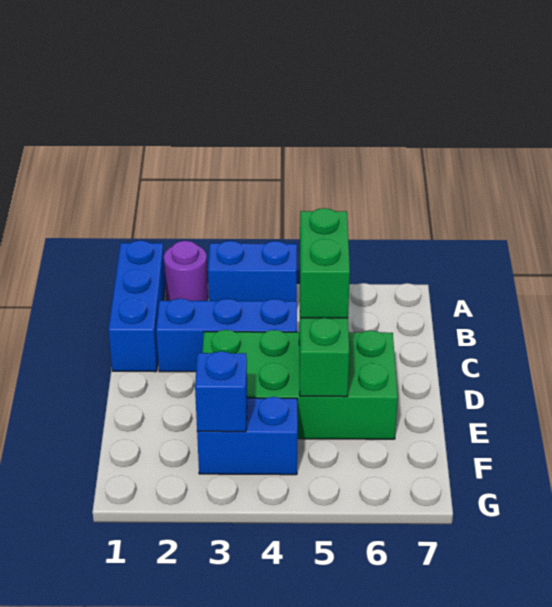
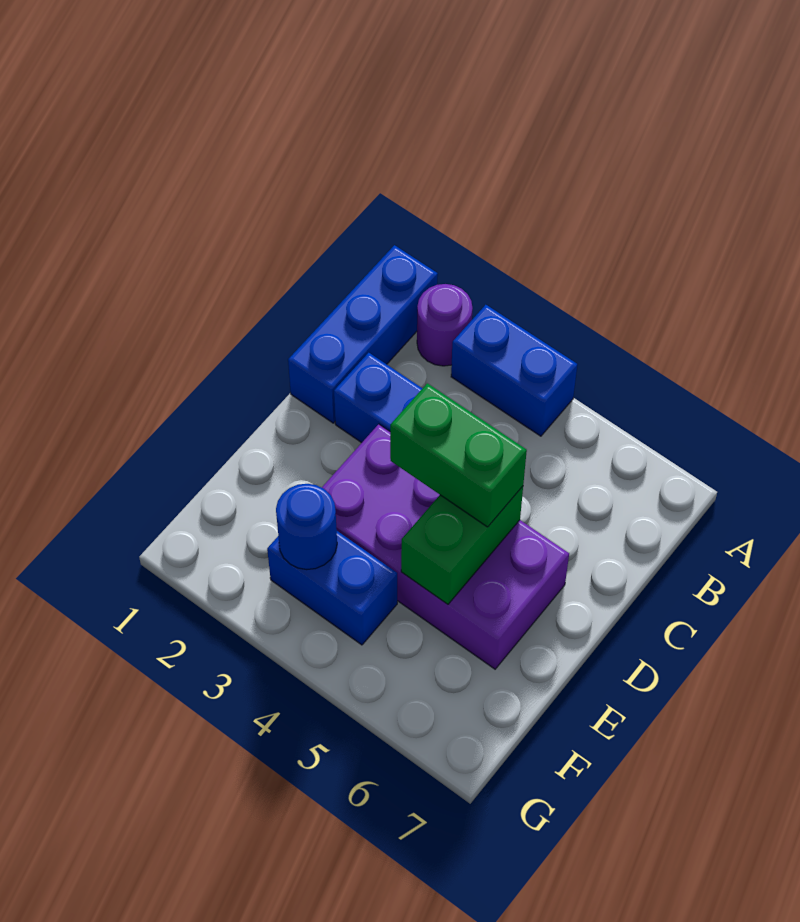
green brick C5:D5 level 3 -> green brick D4:D5 level 3
green brick D3:E6 level 1 -> purple brick D3:E6 level 1
blue brick F3 level 2 -> blue round brick F3 level 2

